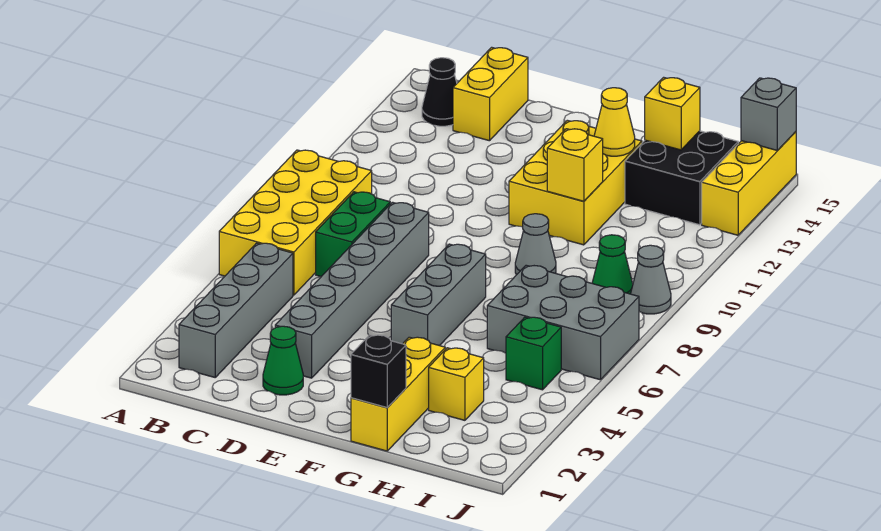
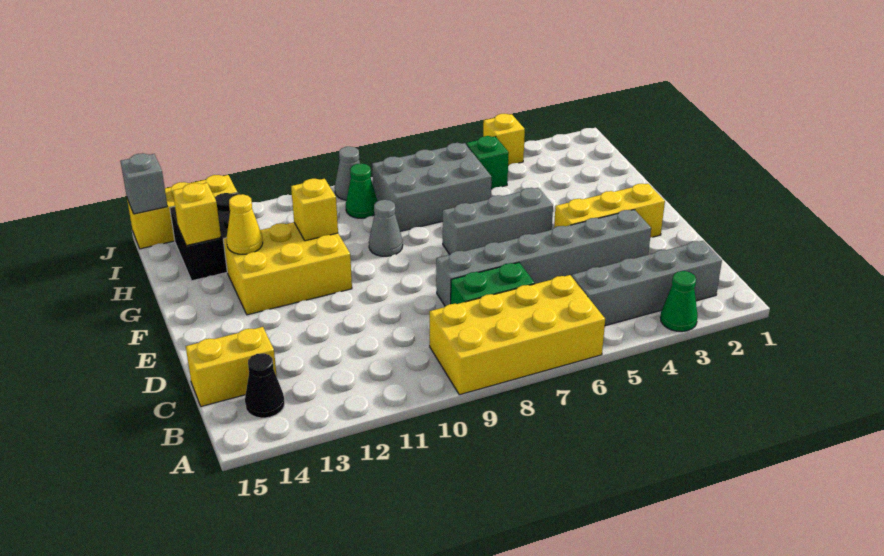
green cone D2 level 1 -> green cone A3 level 1
yellow brick G1:G3 level 1 -> yellow brick E2:E4 level 1
black brick G1 level 2 -> none
yellow brick H3 level 1 -> yellow brick J4 level 1
grey brick H6:J7 level 1 -> grey brick H6:I8 level 1

